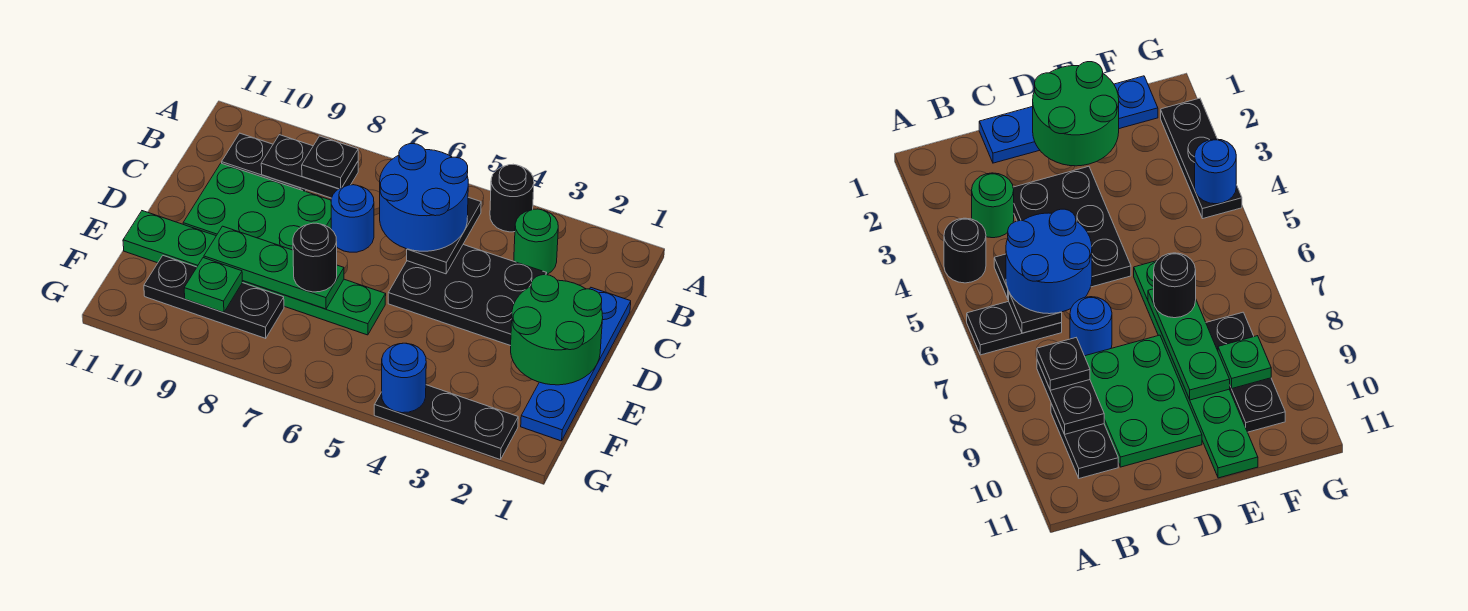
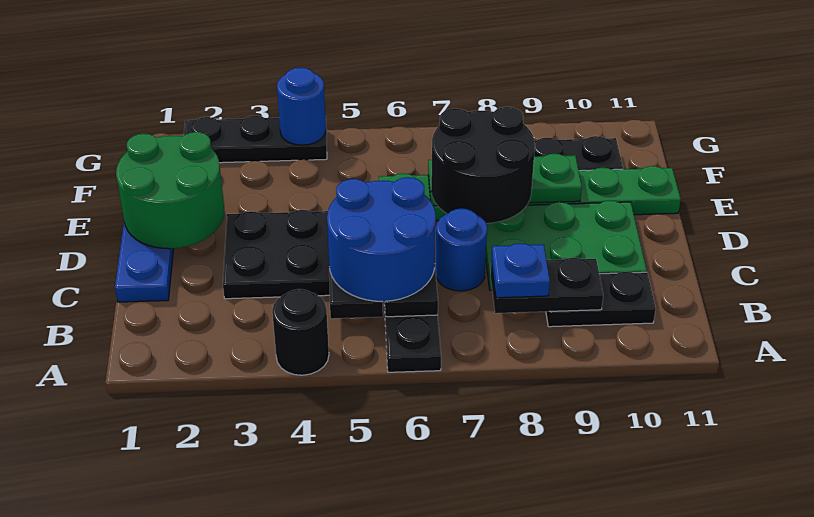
green round brick B3 level 1 -> none
black plate B8 level 3 -> blue plate B8 level 3
black round brick E7 level 3 -> black round brick D7:E8 level 3
green plate F9 level 2 -> none

